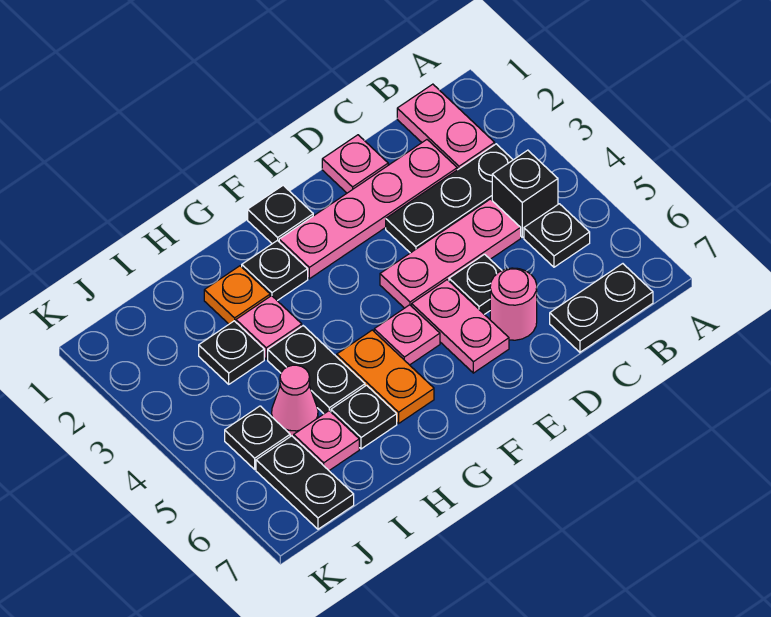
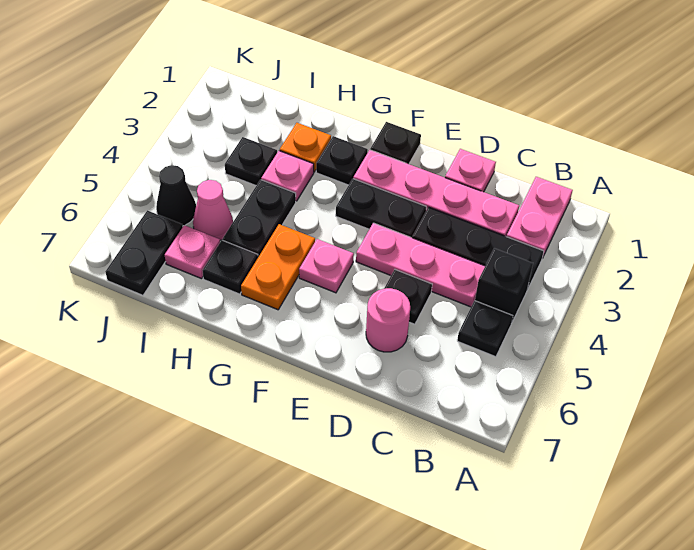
black plate B7:C7 level 1 -> black plate E3:F3 level 1
pink plate E5:E6 level 1 -> none
black plate J5 level 1 -> black cone J5 level 1

